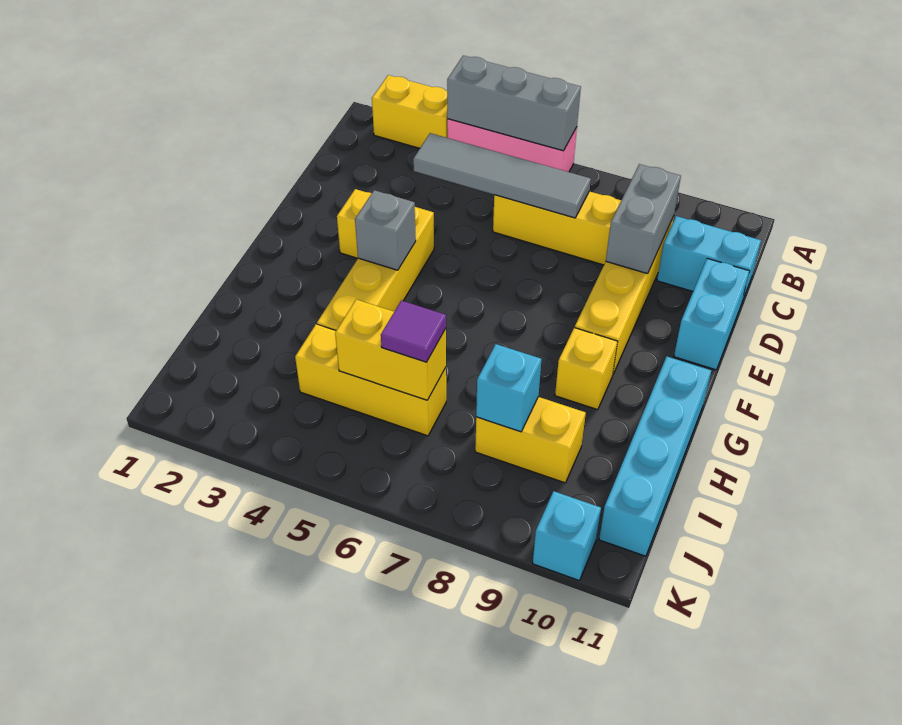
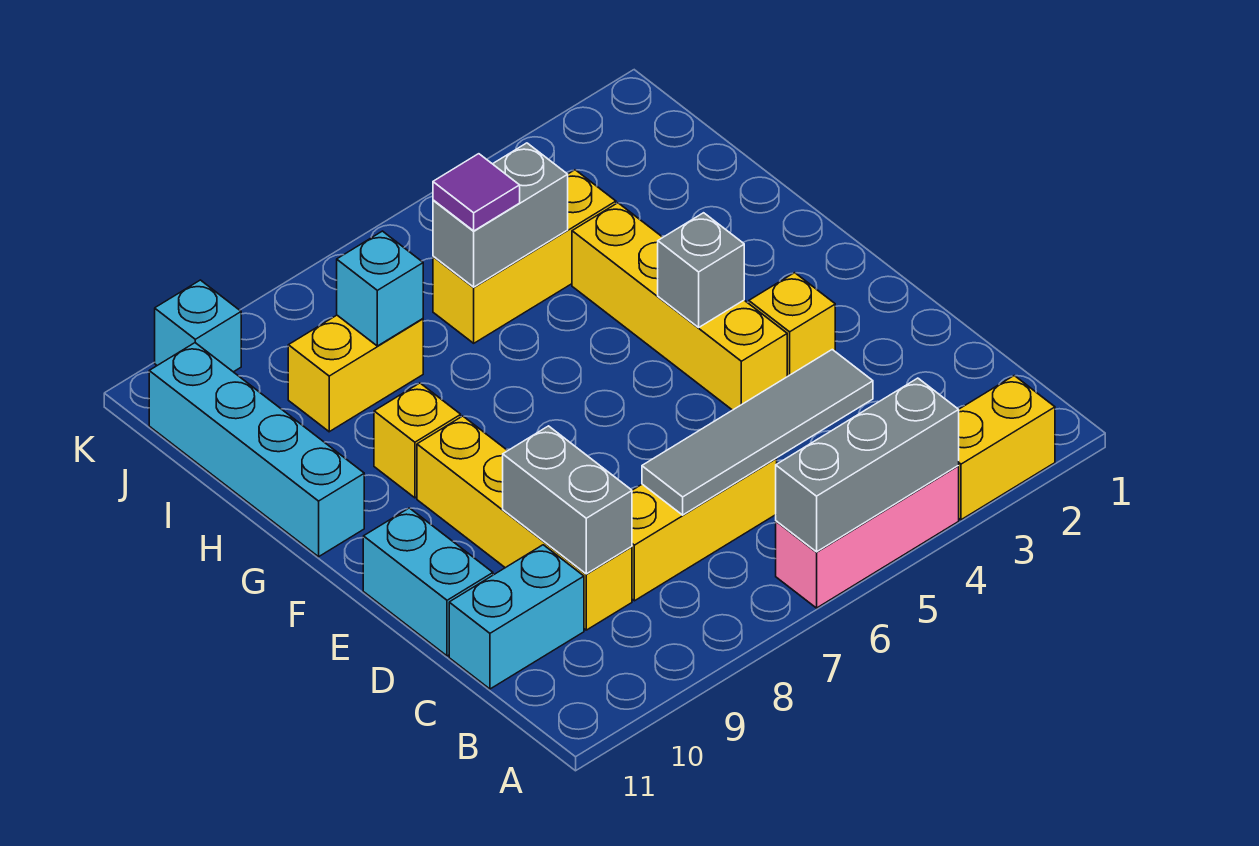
yellow brick I5:I6 level 2 -> grey brick I5:I6 level 2

